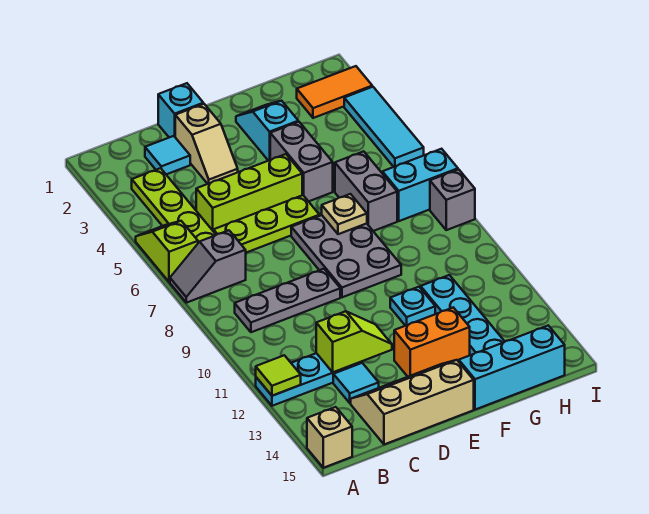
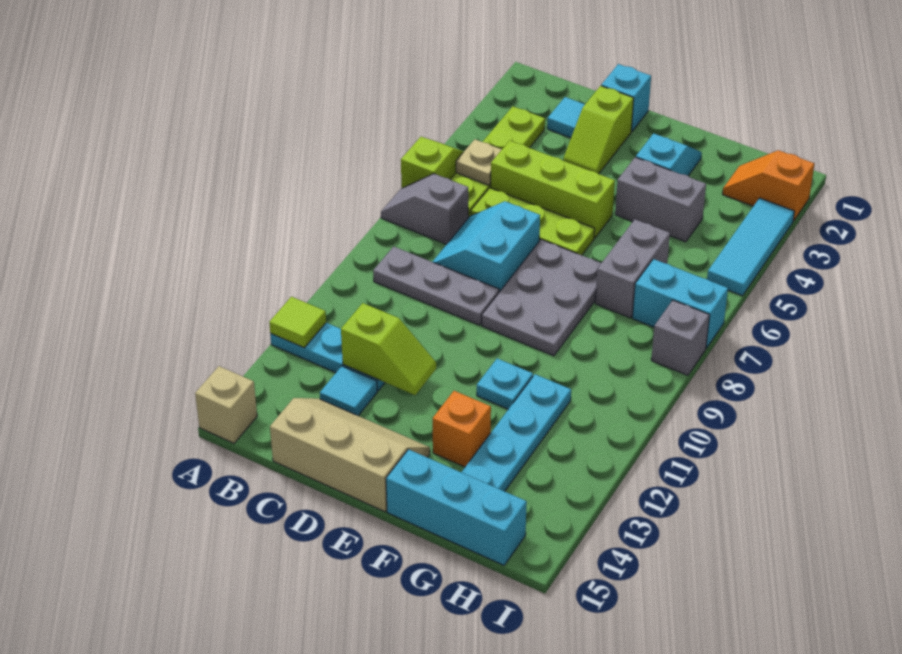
none -> cyan slope C7:D8 level 1 top D
tan slope D2:D3 level 1 top 2 -> lime slope D2:D3 level 1 top 2
orange brick E13:F13 level 1 -> orange brick F13 level 1
grey brick F4:F5 level 1 -> grey brick F4:G4 level 1
tan plate F7 level 2 -> tan plate B5 level 2
orange tile H2:I2 level 1 -> orange slope H2:I2 level 1 top I

